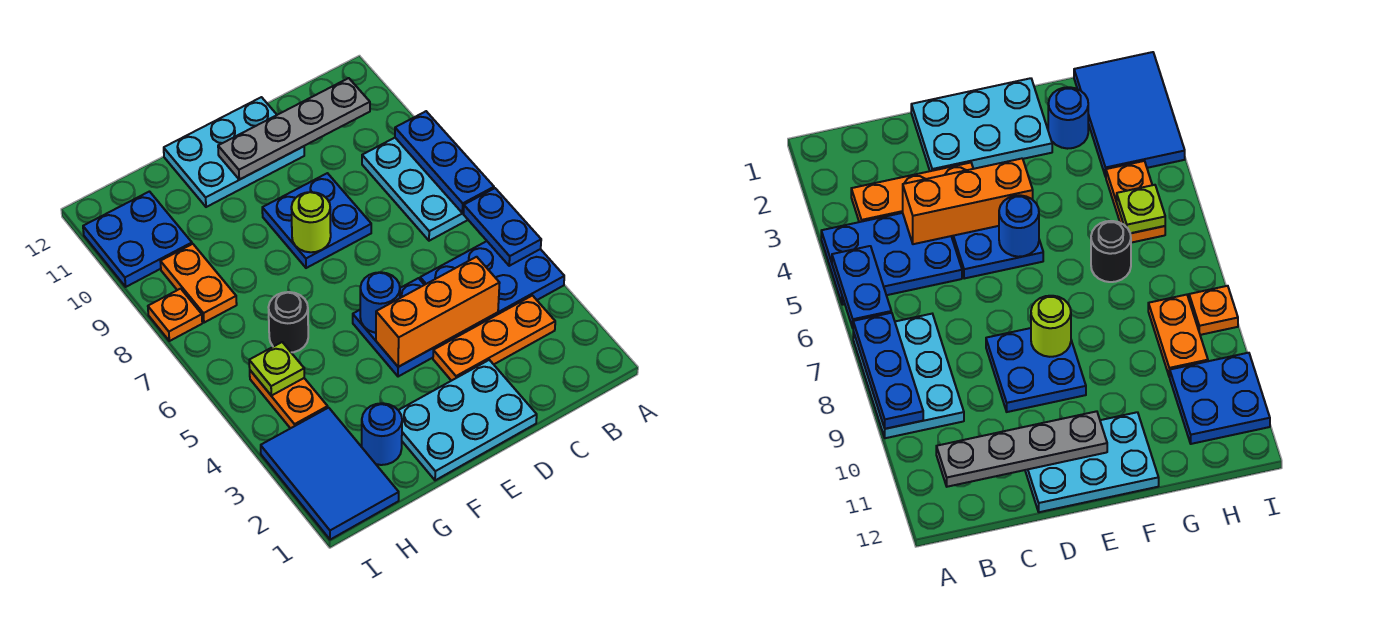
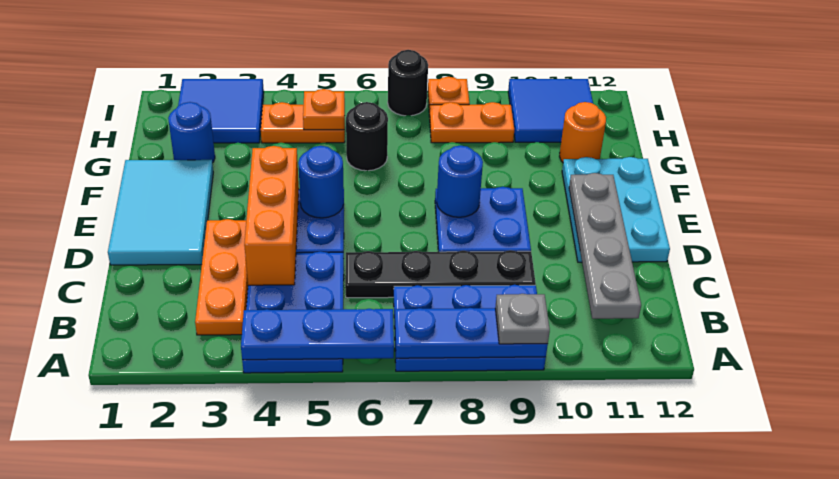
blue plate A5:A6 level 2 -> blue plate A4:A6 level 2
cyan plate A7:B9 level 1 -> blue plate A7:B9 level 1
none -> grey plate A9 level 3
none -> black plate C6:C9 level 1
cyan plate D1:F2 level 1 -> cyan tile D1:F2 level 1
lime round brick E8 level 2 -> blue round brick E8 level 2
none -> orange round brick G11 level 1
blue tile H1:I3 level 1 -> blue tile H2:I3 level 1
lime plate H5 level 2 -> orange plate H5 level 2
blue plate H10:I11 level 1 -> blue tile H10:I11 level 1
none -> black round brick I7 level 1

